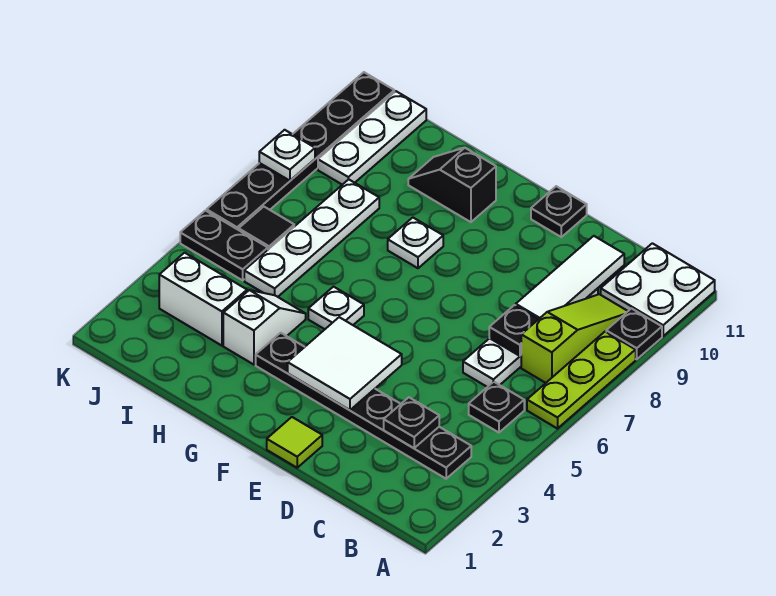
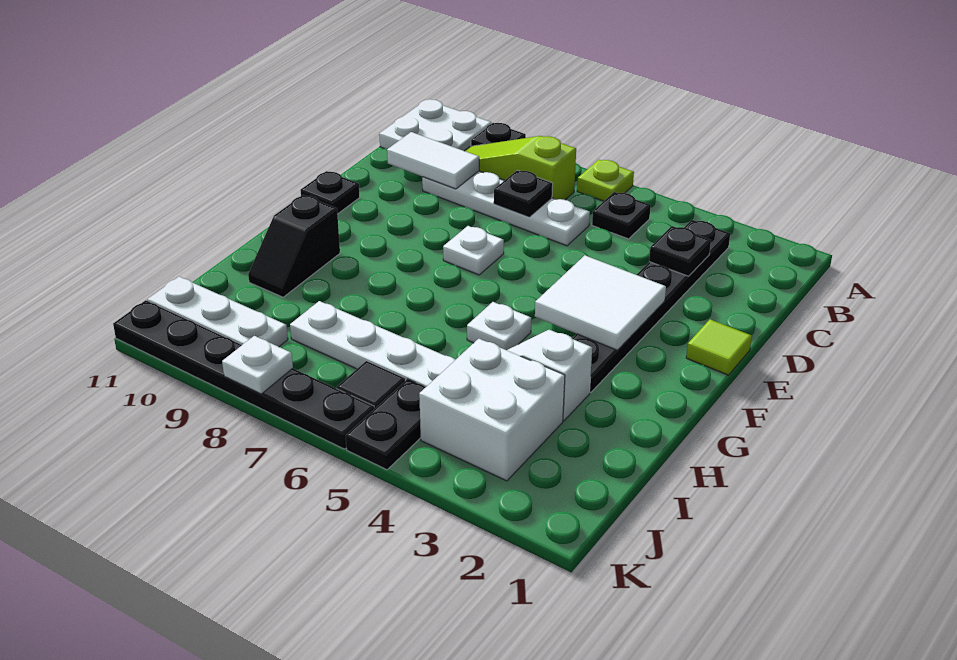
lime plate A6:A8 level 1 -> lime plate A6 level 1
white tile C8:C10 level 2 -> white tile C9:C10 level 2
white plate G8 level 1 -> white plate E7 level 1
white brick I3:J3 level 1 -> white brick I3:J4 level 1

